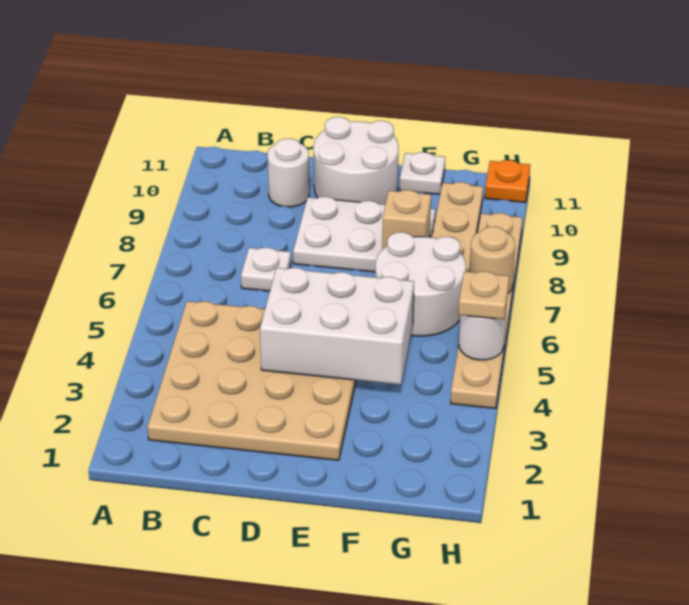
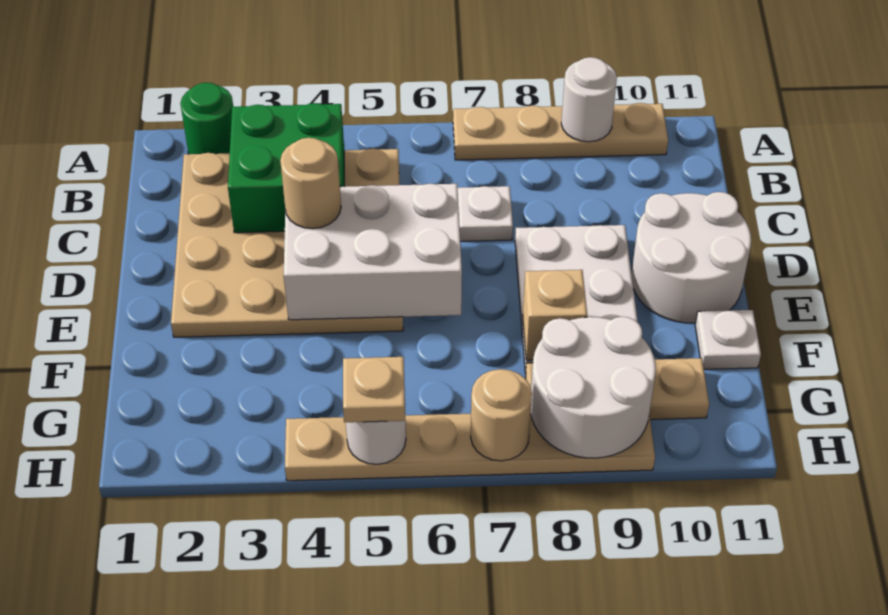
none -> green round brick A2 level 1
none -> tan plate A7:A10 level 1
none -> green brick B3:C4 level 2
white round brick C10 level 1 -> white round brick A9 level 2
white brick D4:F5 level 2 -> white brick D4:E6 level 2
none -> tan round brick D4 level 3
white round brick F6:G7 level 1 -> white round brick G8:H9 level 2
orange plate H11 level 1 -> none

